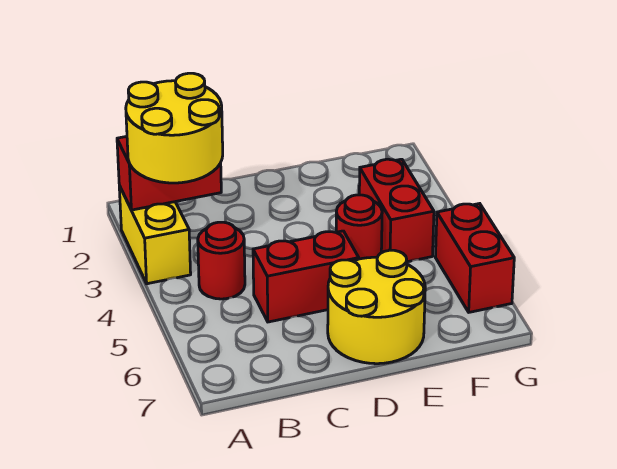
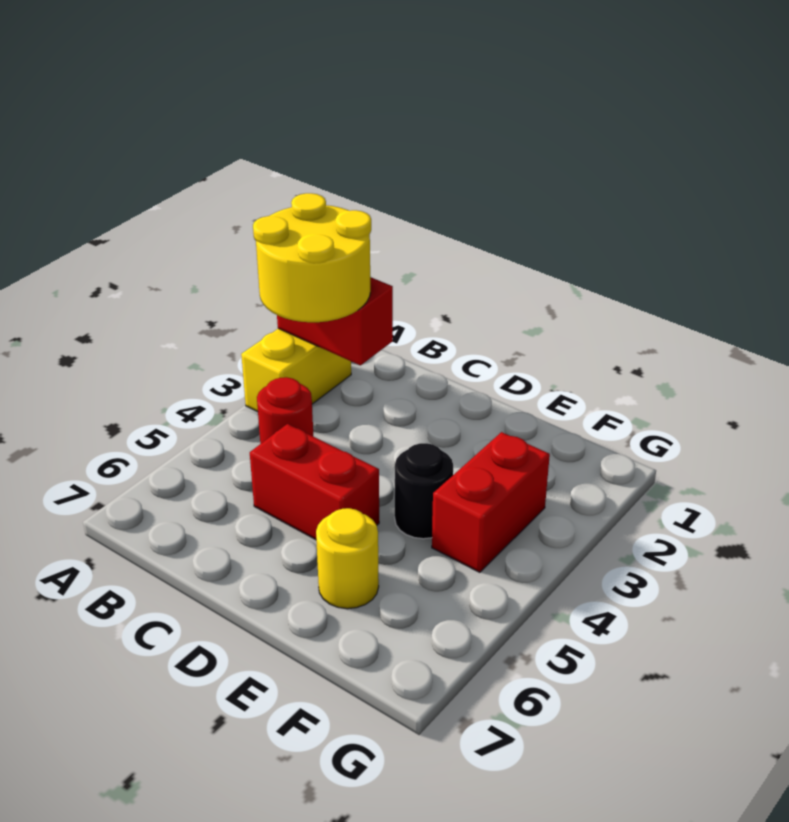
yellow round brick D6:E7 level 1 -> yellow round brick E6 level 1
red round brick E4 level 1 -> black round brick E4 level 1
red brick G5:G6 level 1 -> none

